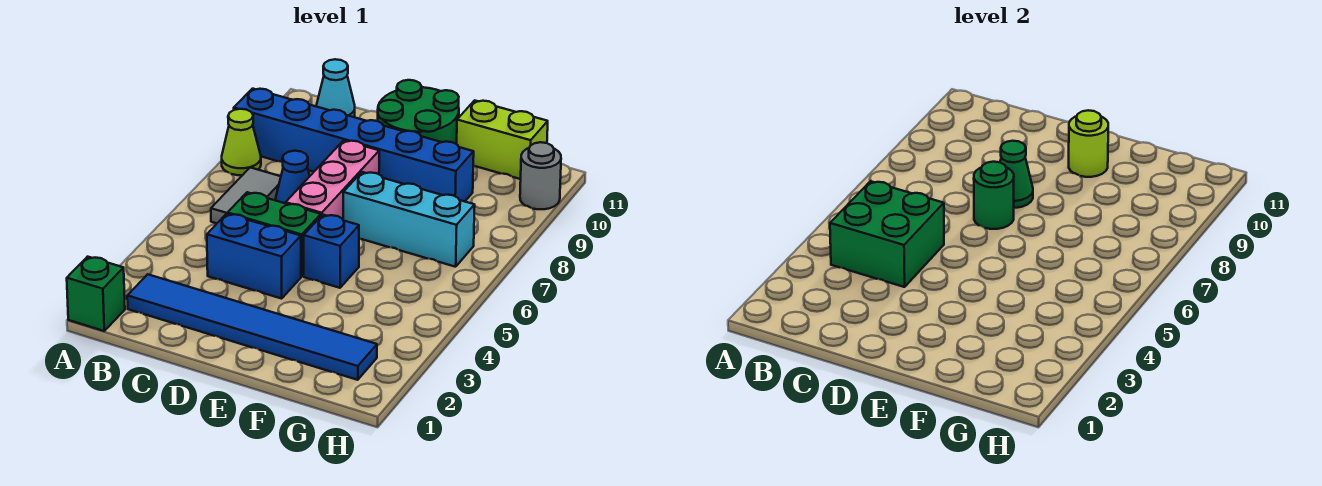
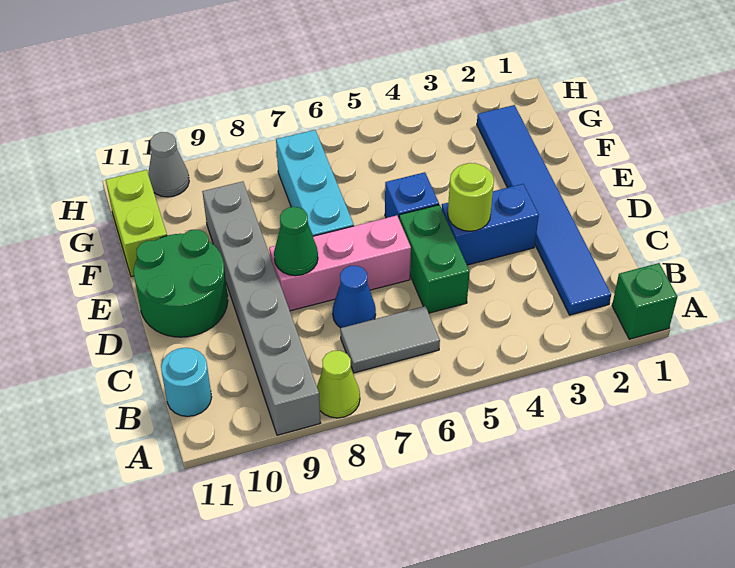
blue brick A9:F9 level 1 -> grey brick A9:F9 level 1
green brick B4:C5 level 2 -> none
cyan cone B11 level 1 -> cyan round brick B11 level 1
blue brick C4:D4 level 1 -> blue brick D3:D4 level 1
green round brick D7 level 2 -> none
lime round brick E10 level 2 -> lime round brick D4 level 2
grey round brick H10 level 1 -> grey cone H10 level 1

